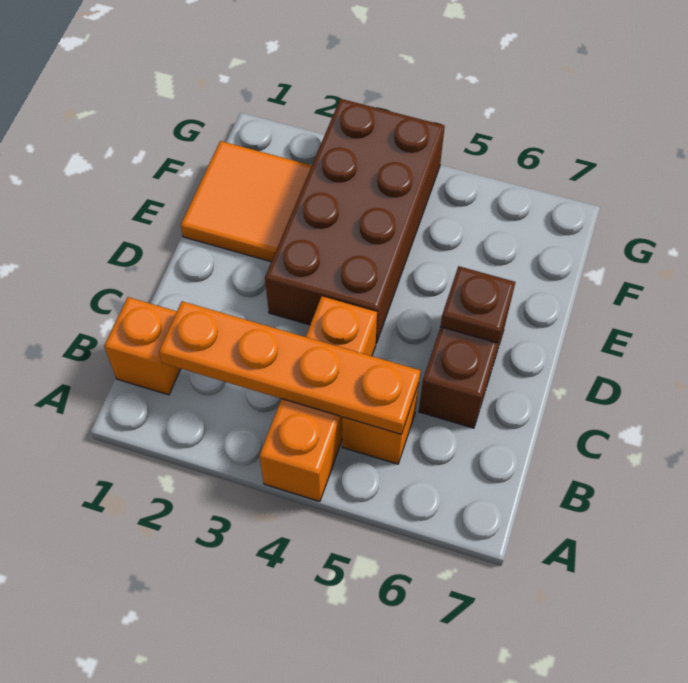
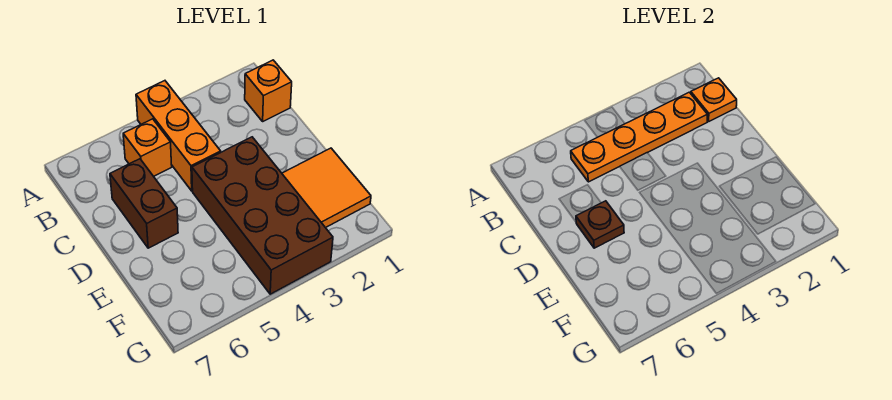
none -> orange plate B1 level 2

